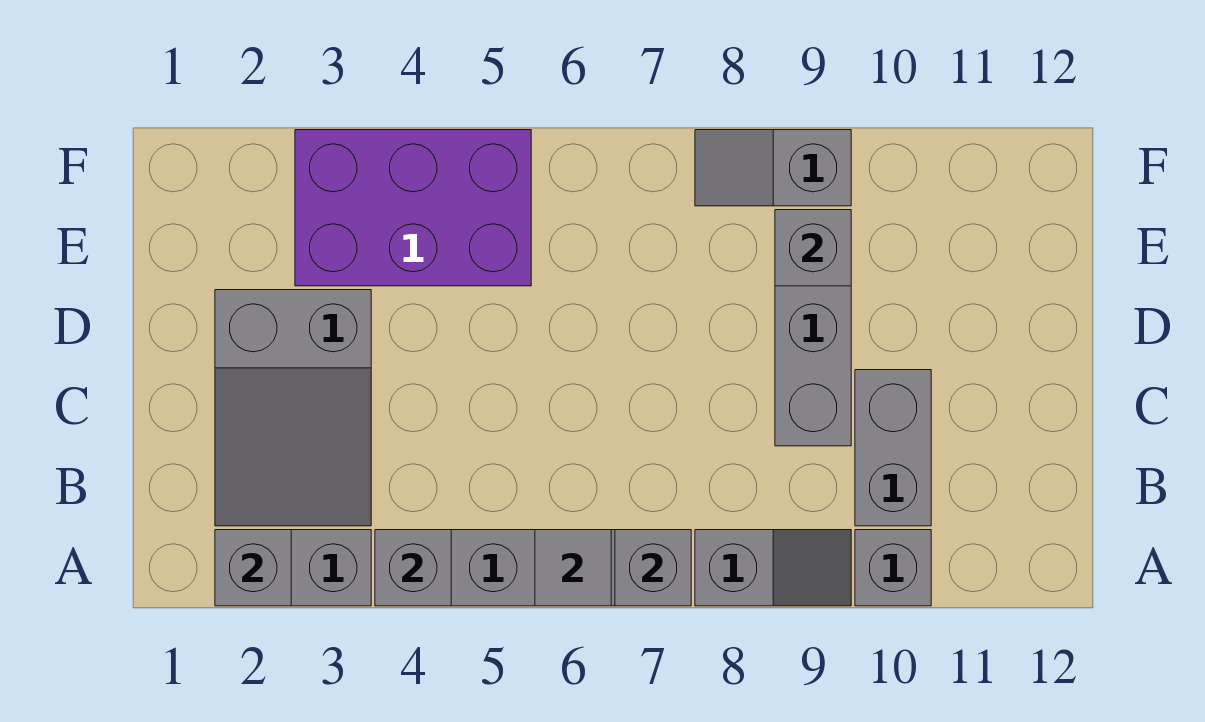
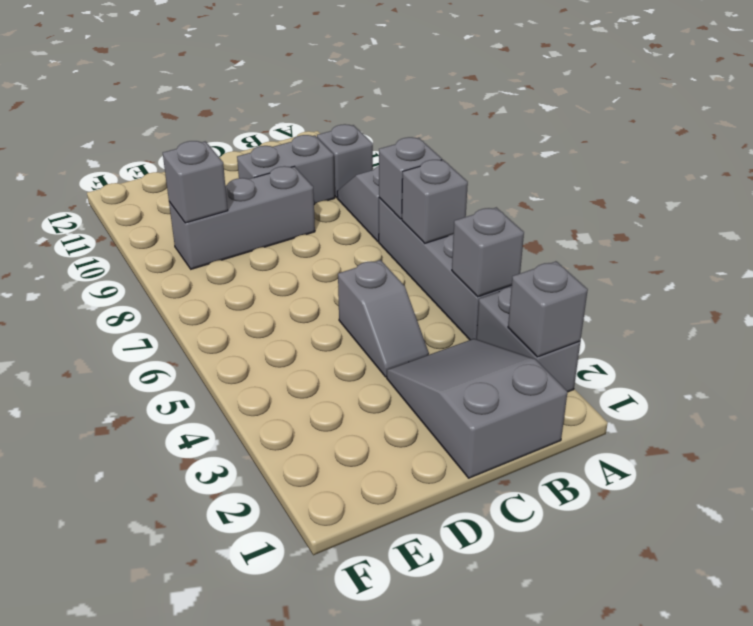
grey tile A6 level 2 -> grey brick A6 level 2
grey slope B2:D3 level 1 top D -> grey slope B1:C3 level 1 top 1
purple brick E3:F5 level 1 -> none
grey slope F8:F9 level 1 top 9 -> grey slope C4:C5 level 1 top 5

